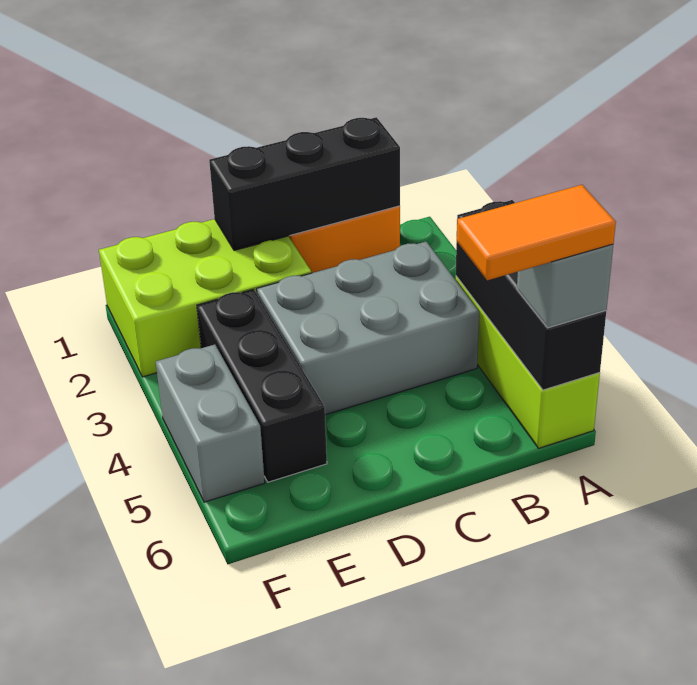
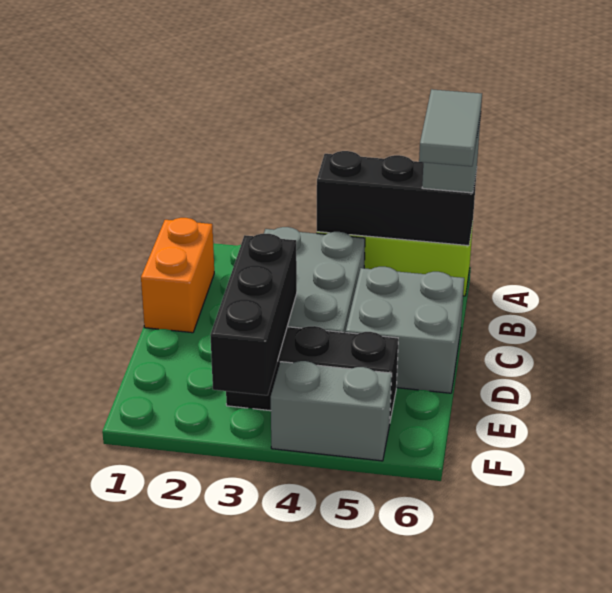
orange tile A6:B6 level 4 -> grey tile A6:B6 level 4
black brick B1:D1 level 2 -> black brick D3:F3 level 2
none -> grey brick C5:D6 level 1
lime brick D1:F2 level 1 -> none

